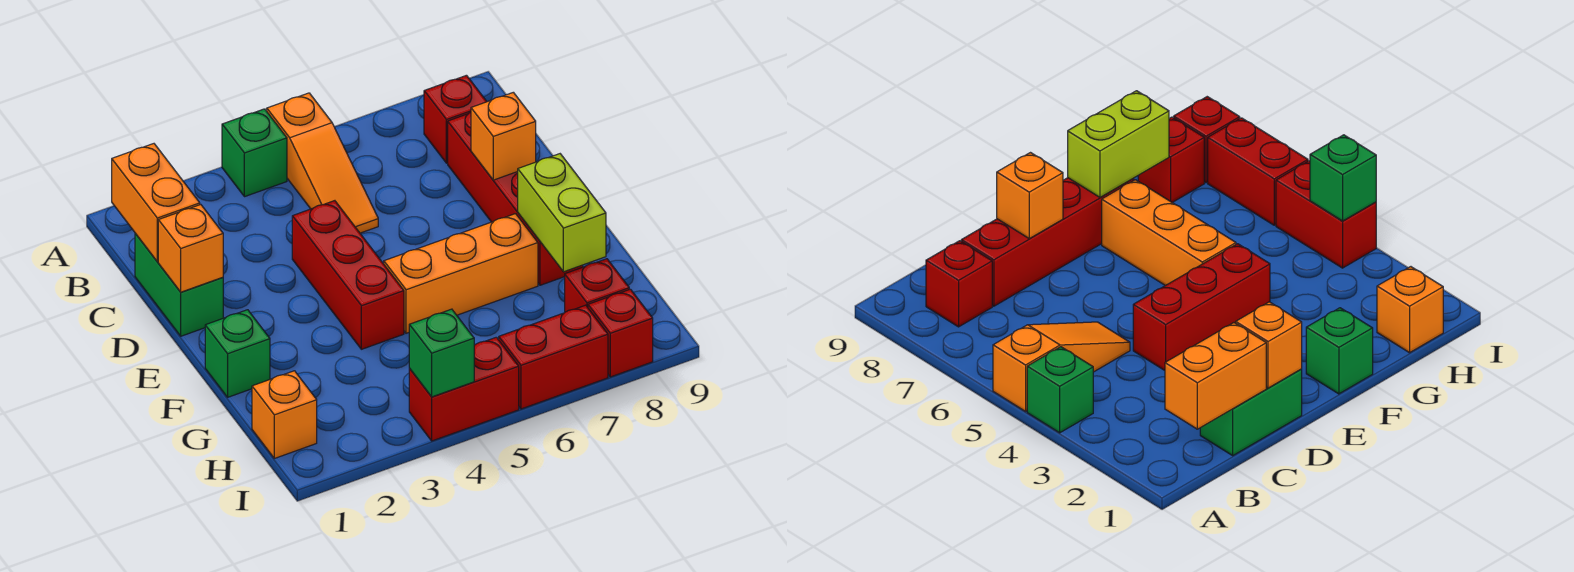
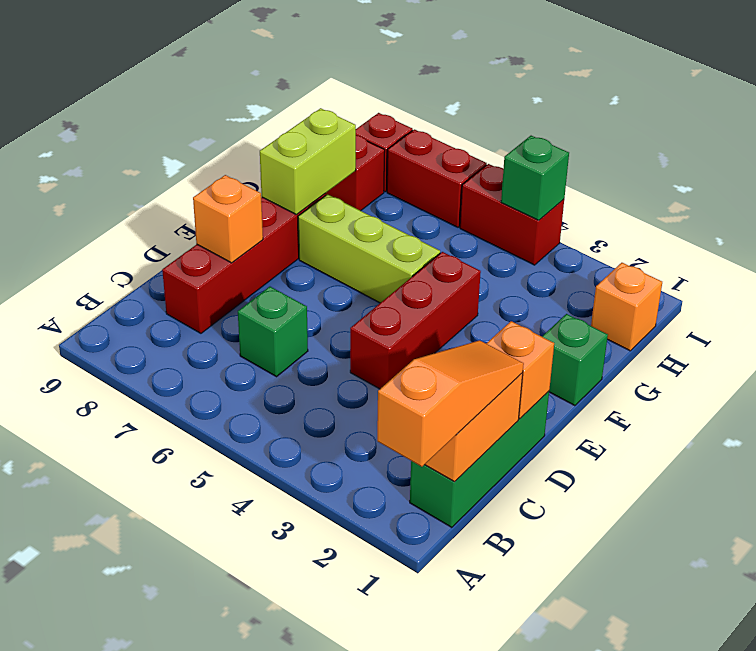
green brick A4 level 1 -> green brick C6 level 1
orange slope A5:C5 level 1 top A -> orange slope A1:C1 level 3 top A
red brick B8 level 1 -> none
green brick C1:D1 level 1 -> green brick B1:D1 level 1
orange brick F5:F7 level 1 -> lime brick F5:F7 level 1

